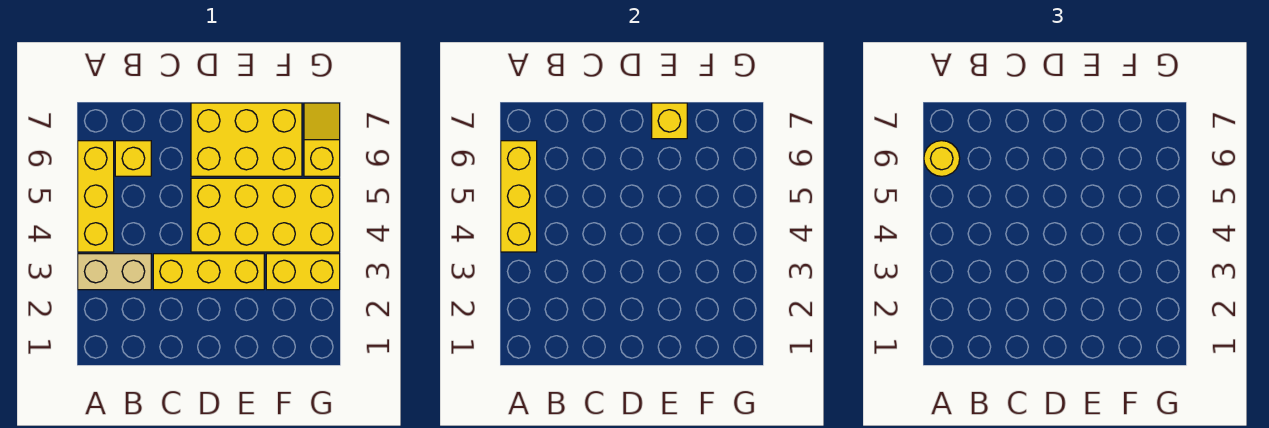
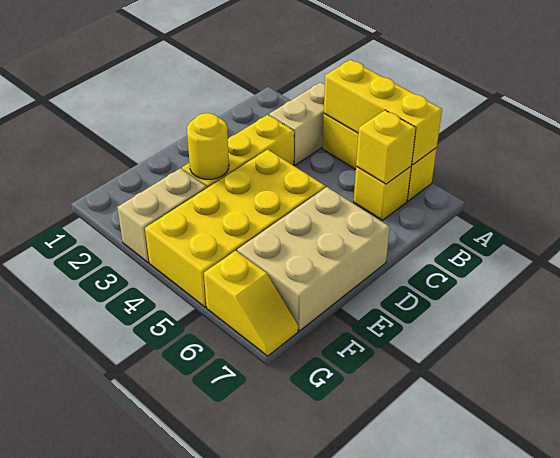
yellow round brick A6 level 3 -> yellow round brick E3 level 2
yellow brick D6:F7 level 1 -> tan brick D6:F7 level 1
yellow brick E7 level 2 -> yellow brick B6 level 2
yellow brick F3:G3 level 1 -> tan brick F3:G3 level 1

